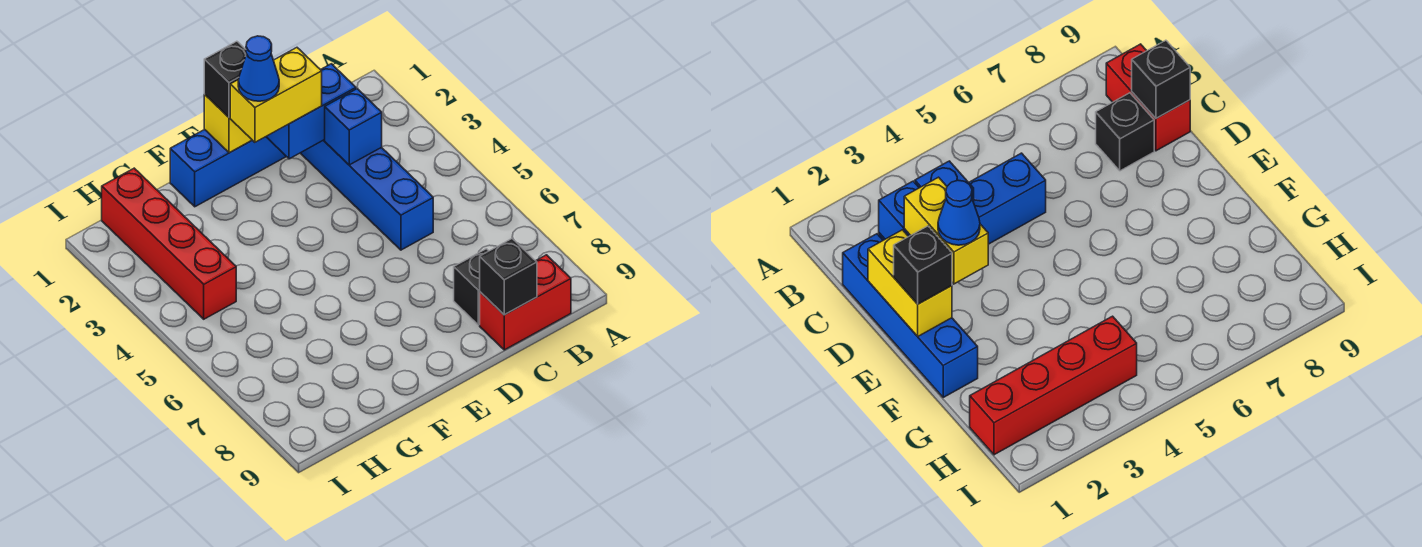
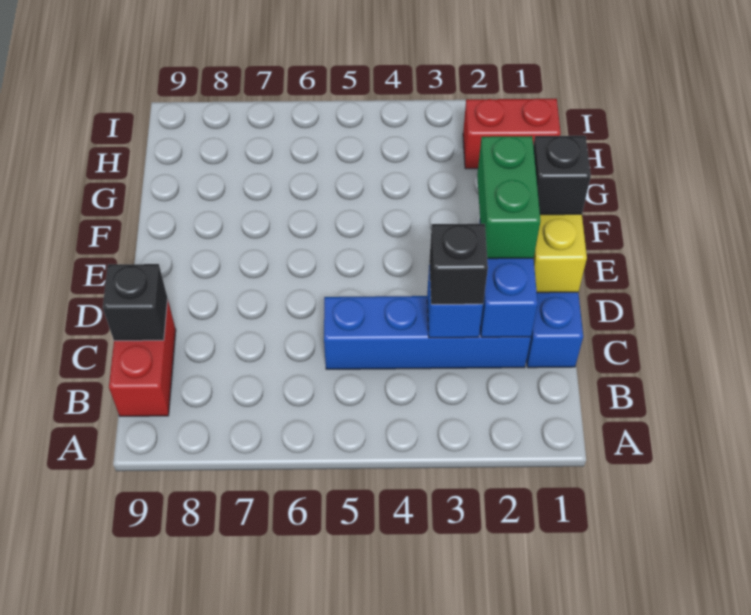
black brick C8 level 1 -> black brick C3 level 3
yellow brick D2:E2 level 3 -> green brick D2:E2 level 3
blue cone E2 level 4 -> none
red brick H1:H4 level 1 -> red brick H1:H2 level 1

